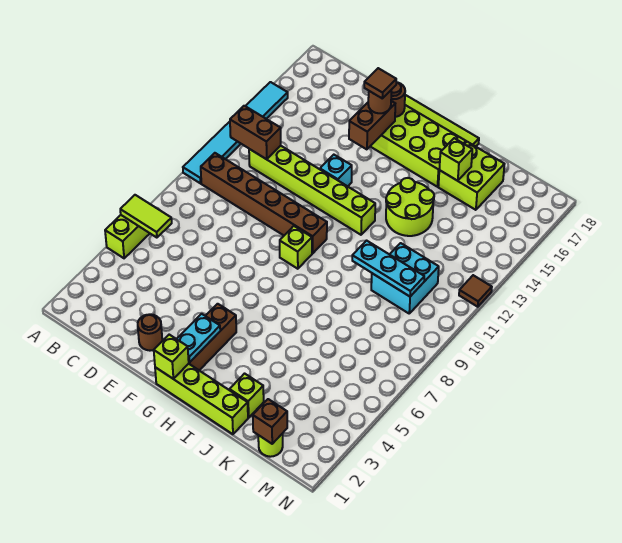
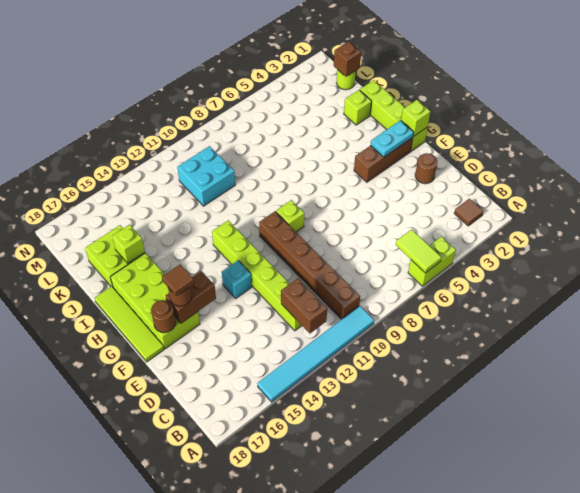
lime round brick I13:J14 level 1 -> none
cyan plate J10:L10 level 2 -> none
brown tile N12 level 1 -> brown tile B2 level 1

